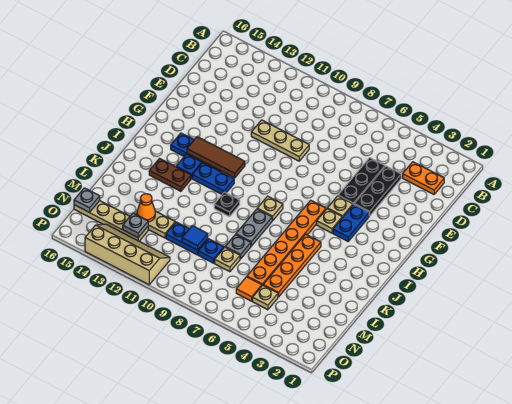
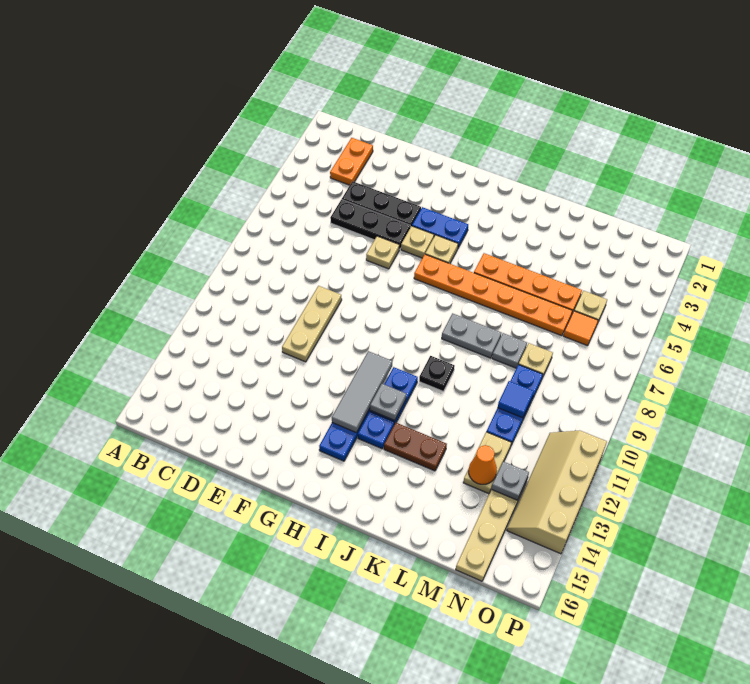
brown tile H11:H13 level 2 -> grey tile H11:H13 level 2
tan plate I8 level 1 -> tan plate F6 level 1
brown plate J13:J14 level 1 -> brown plate J13:K13 level 1
grey plate N16 level 2 -> grey plate I12 level 2

